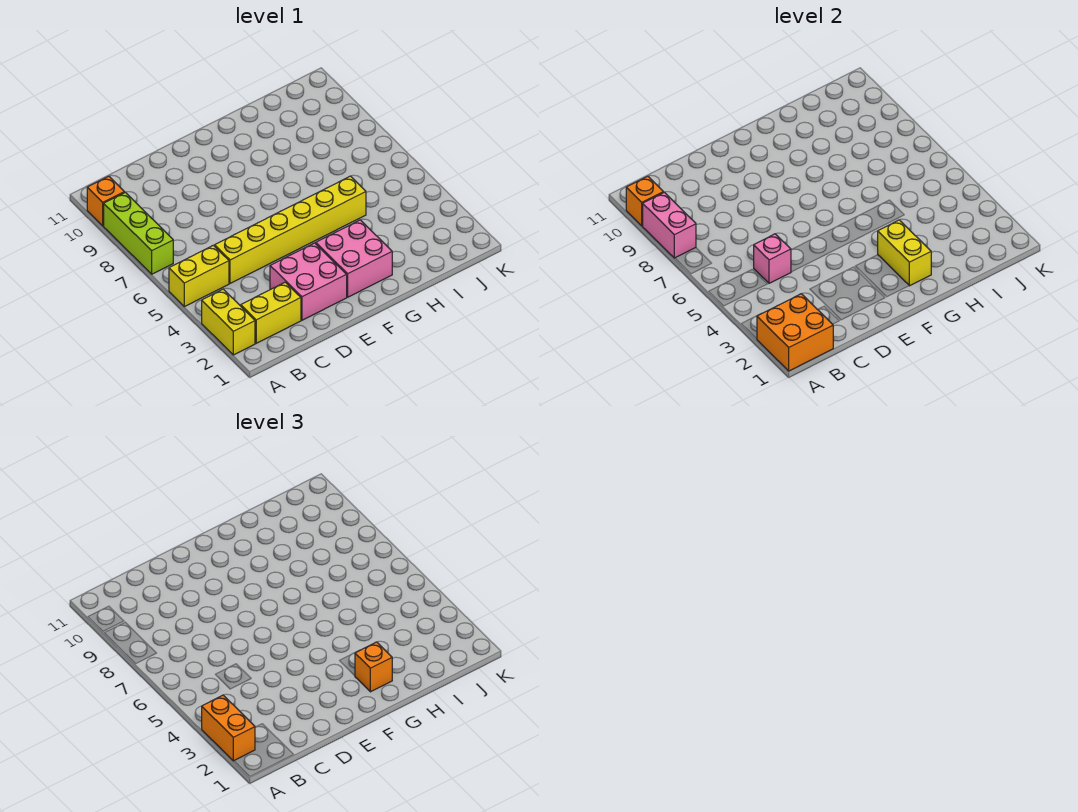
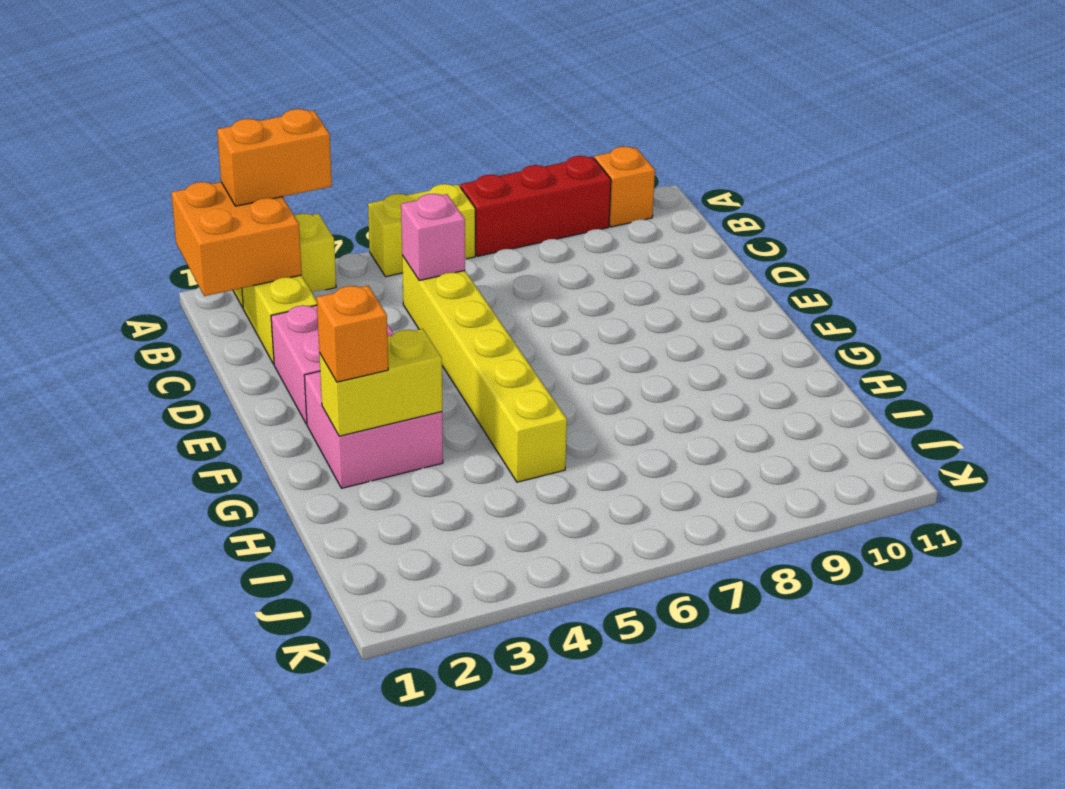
yellow brick A5:B5 level 1 -> yellow brick A5:A6 level 1
lime brick A7:A9 level 1 -> red brick A7:A9 level 1
pink brick A8:A9 level 2 -> none
orange brick A10 level 2 -> none

